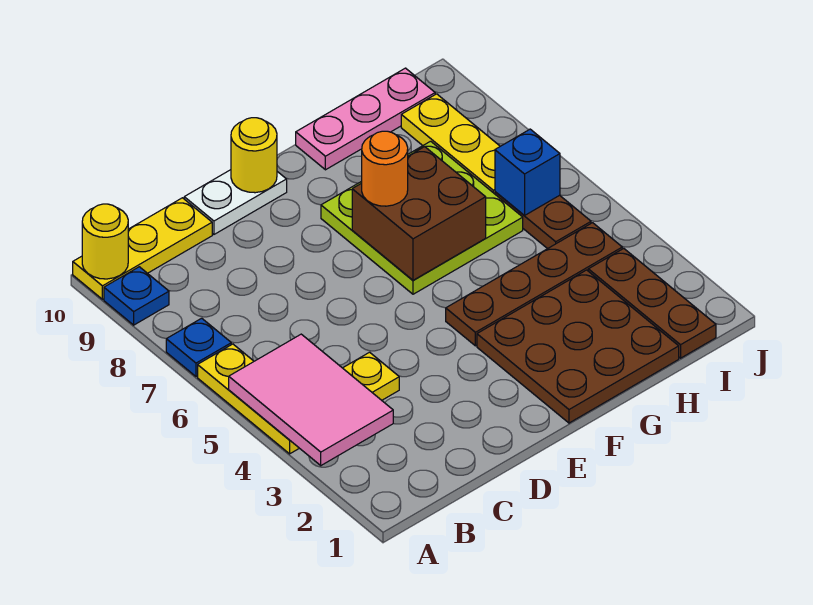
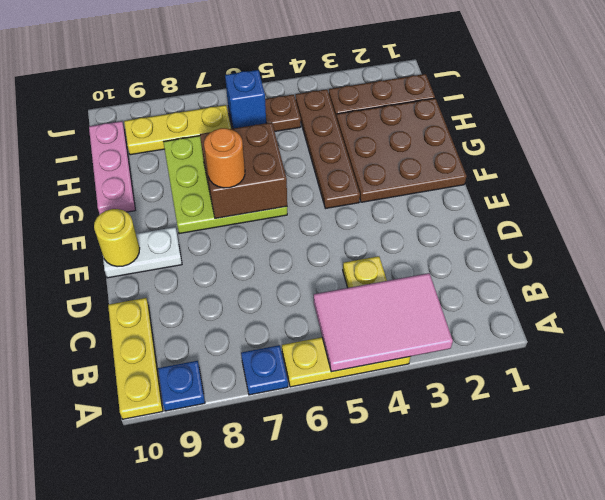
yellow round brick A10 level 2 -> none
white plate D10:E10 level 1 -> white plate E9:E10 level 1

